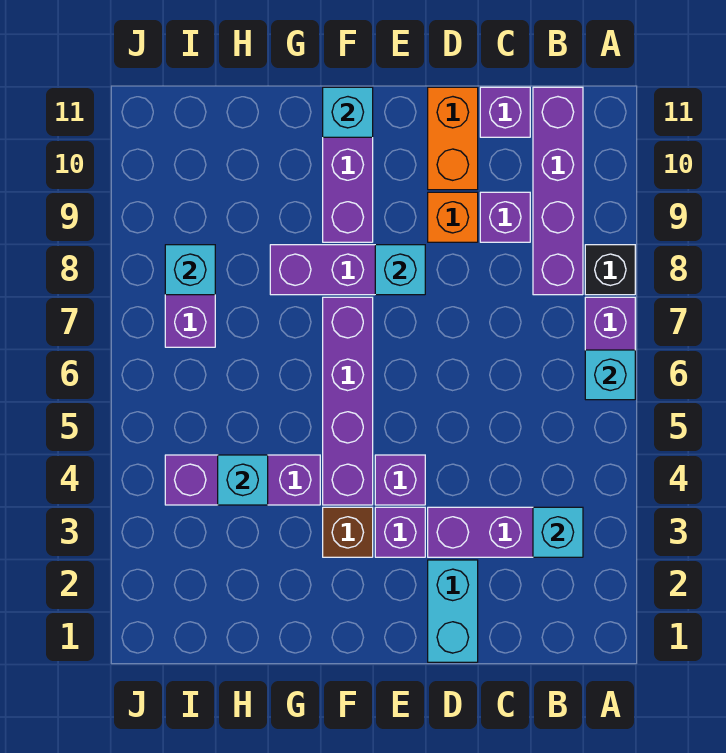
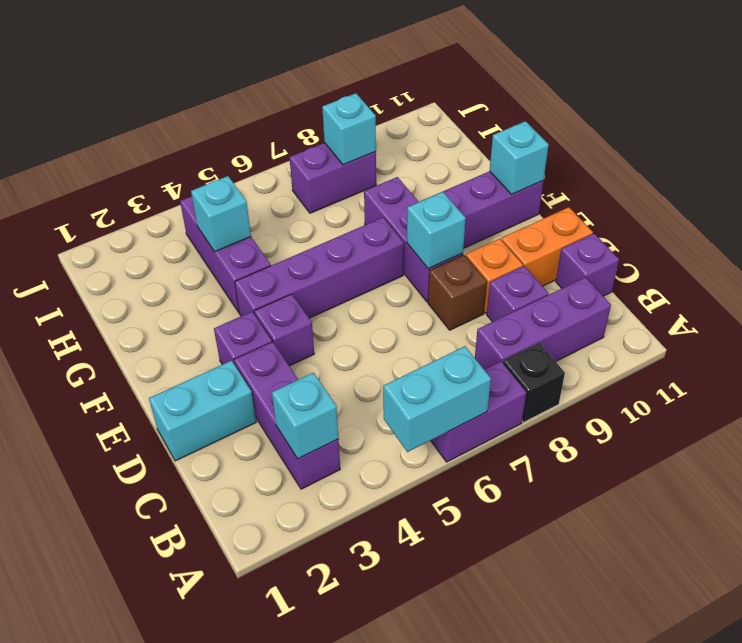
cyan brick A6 level 2 -> cyan brick A5:A6 level 2
purple brick B8:B11 level 1 -> purple brick B8:B10 level 1
brown brick F3 level 1 -> brown brick D8 level 1

